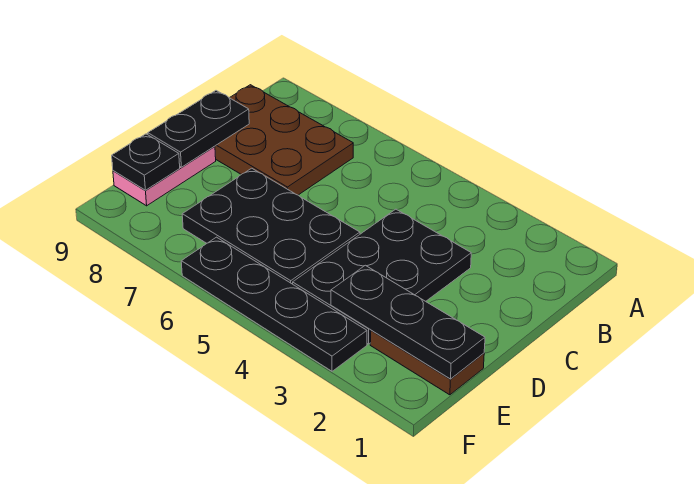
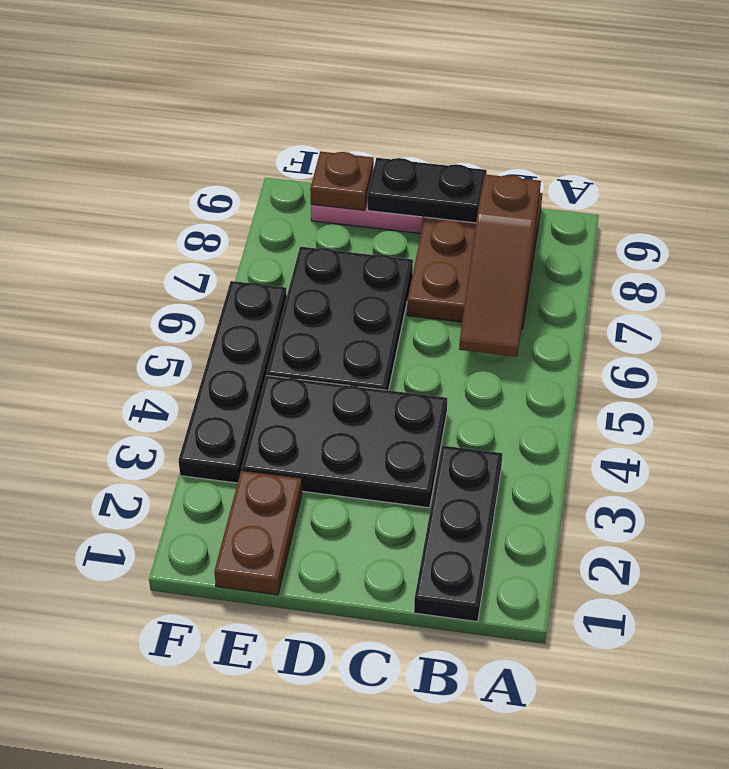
none -> brown slope B6:B8 level 2 top 8
black plate E1:E3 level 2 -> black plate B1:B3 level 1
black plate E9 level 2 -> brown plate E9 level 2

